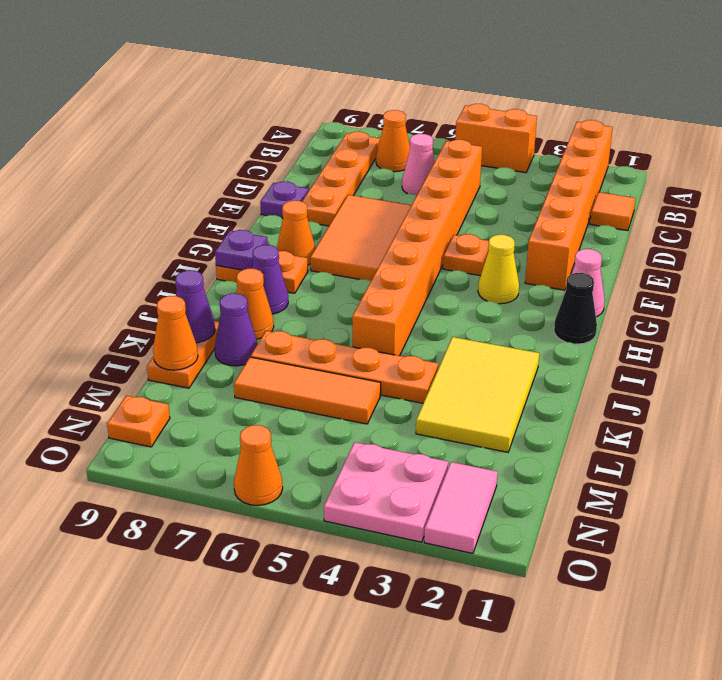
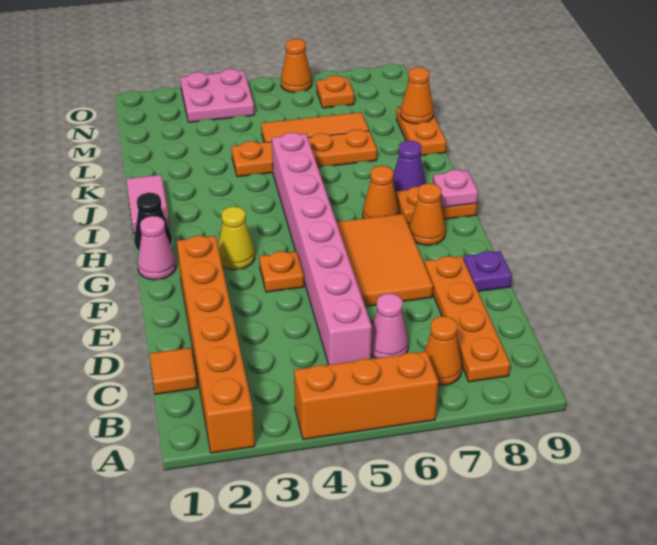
orange brick A4:A5 level 1 -> orange brick A4:A6 level 1
orange brick C5:J5 level 1 -> pink brick C5:J5 level 1
purple plate H9 level 2 -> pink plate H9 level 2
yellow tile J2:L3 level 1 -> none
orange cone J8 level 1 -> orange cone H7 level 1
purple cone K8 level 1 -> none
purple cone K9 level 2 -> none
pink tile N2:O2 level 1 -> pink tile I1:J1 level 1
orange plate N9 level 1 -> orange plate N7 level 1

